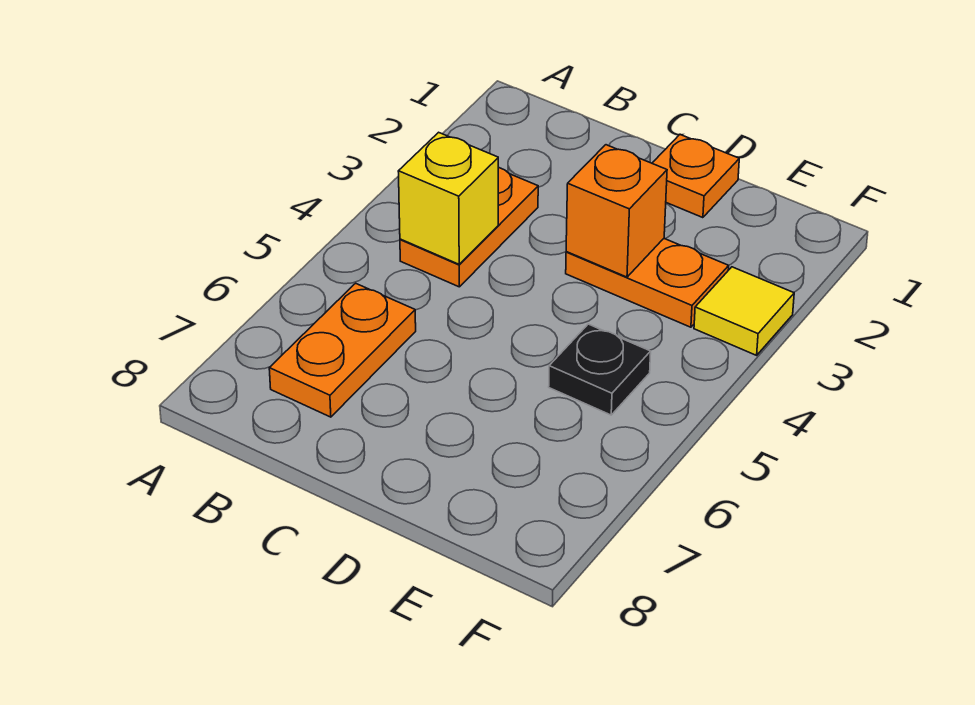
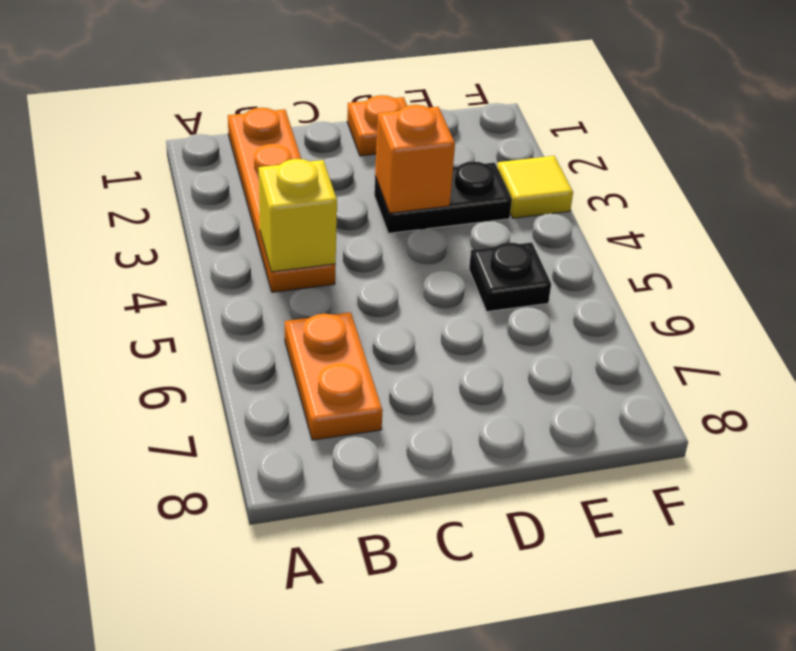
orange plate B3:B4 level 1 -> orange plate B1:B4 level 1
orange plate D3:E3 level 1 -> black plate D3:E3 level 1

